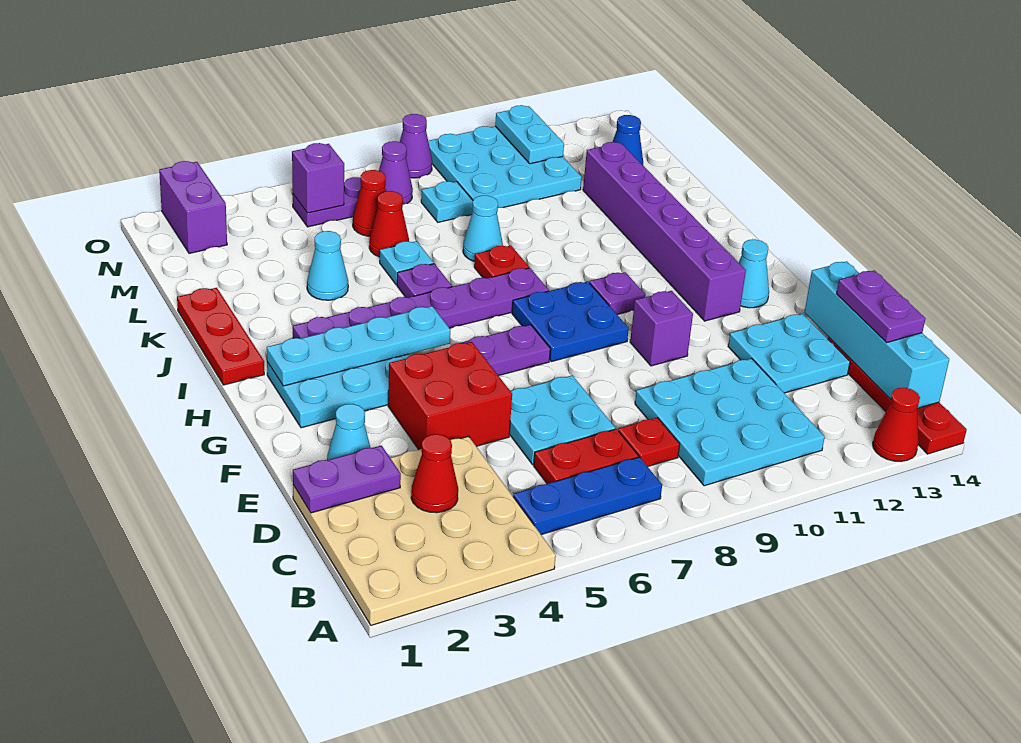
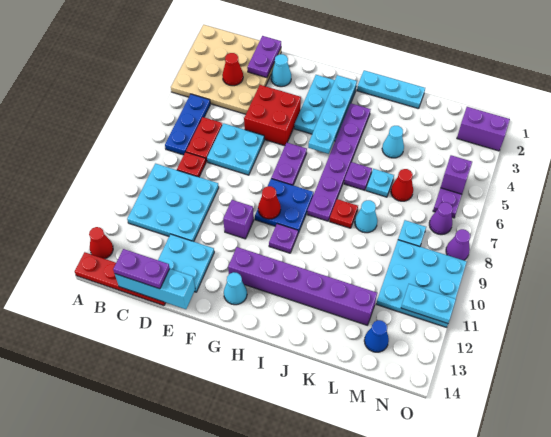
cyan brick B14:E14 level 2 -> cyan brick C14:E14 level 2
red plate I1:K1 level 1 -> cyan plate I1:K1 level 1
red cone M6 level 1 -> red cone G9 level 2

